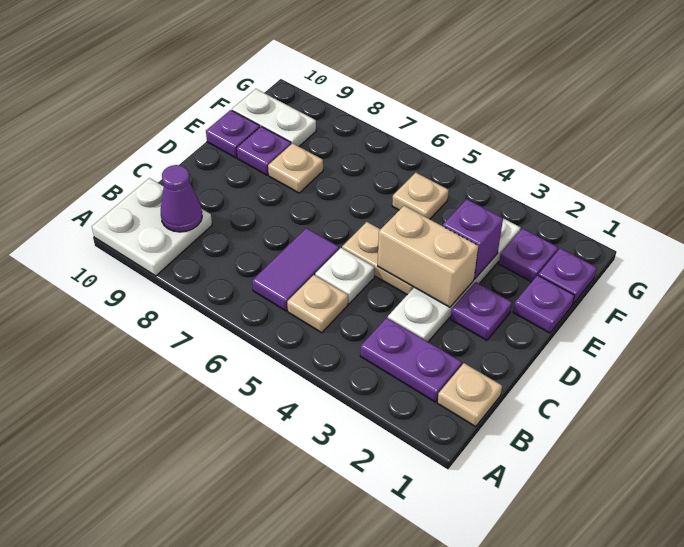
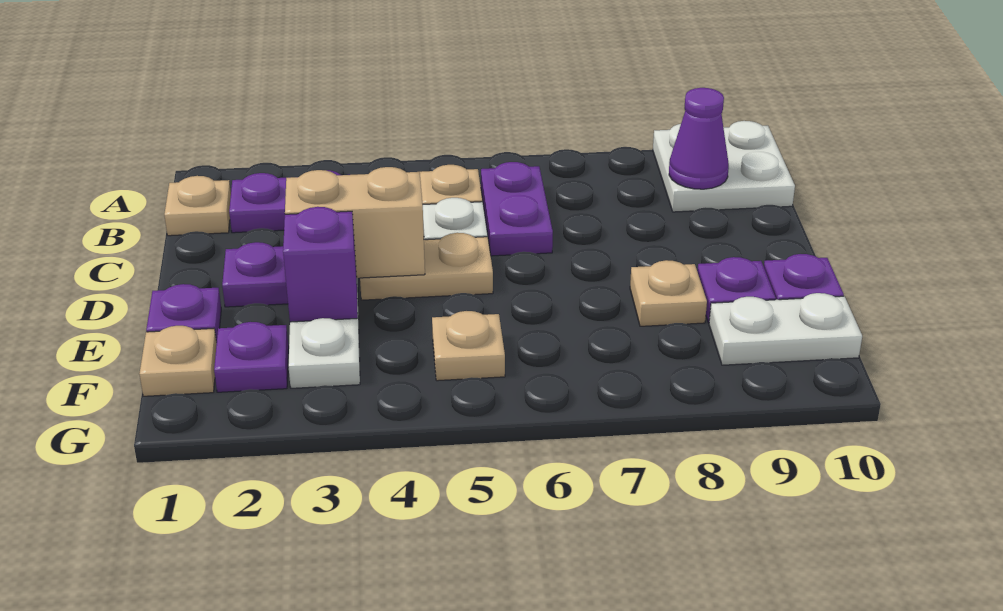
purple tile B6:C6 level 1 -> purple plate B6:C6 level 1
purple plate F1 level 1 -> tan plate F1 level 1

